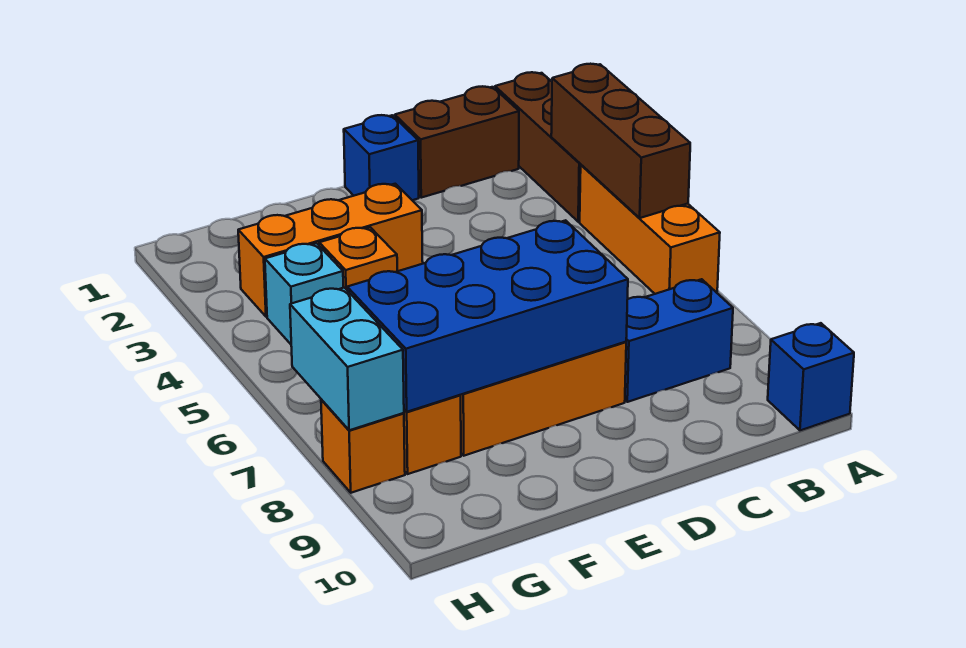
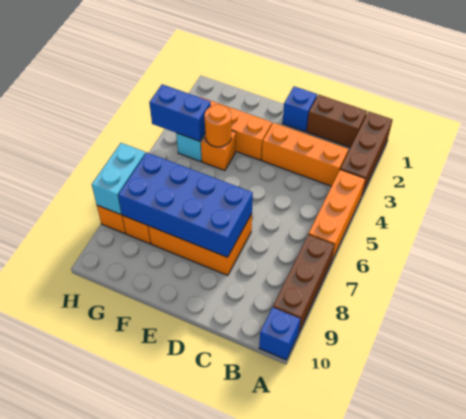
brown brick A3:A5 level 2 -> brown brick A7:A9 level 1
none -> orange brick B3:D3 level 1
blue brick B8:C8 level 1 -> blue brick G4:H4 level 2
none -> orange round brick F4 level 2

